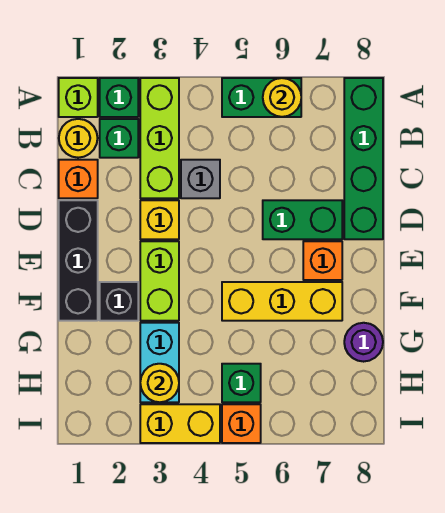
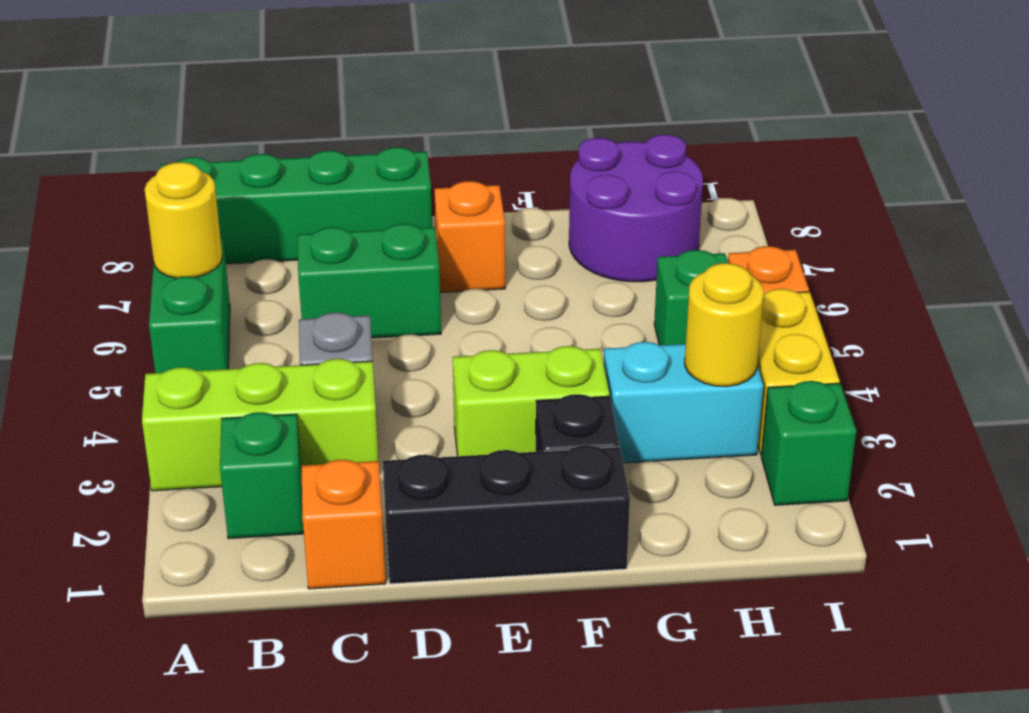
lime brick A1 level 1 -> none
green brick A2 level 1 -> green brick I2 level 1
yellow round brick B1 level 1 -> none
yellow brick D3 level 1 -> none
green brick D6:D7 level 1 -> green brick C6:D6 level 1
yellow brick F5:F7 level 1 -> none
purple round brick G8 level 1 -> purple round brick G7:H8 level 1

